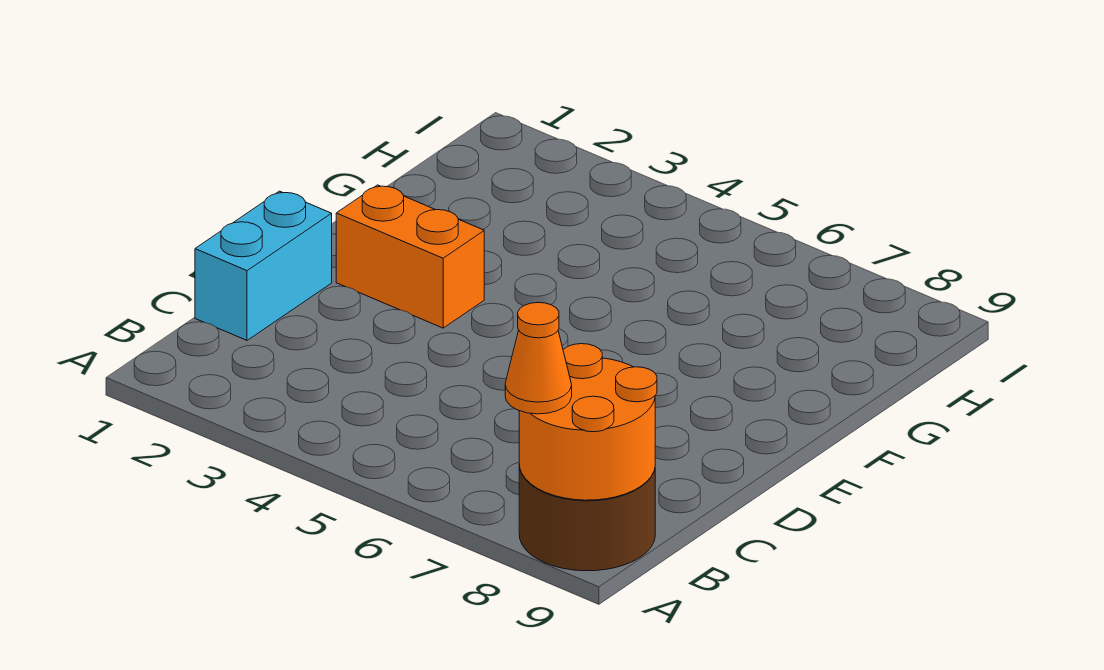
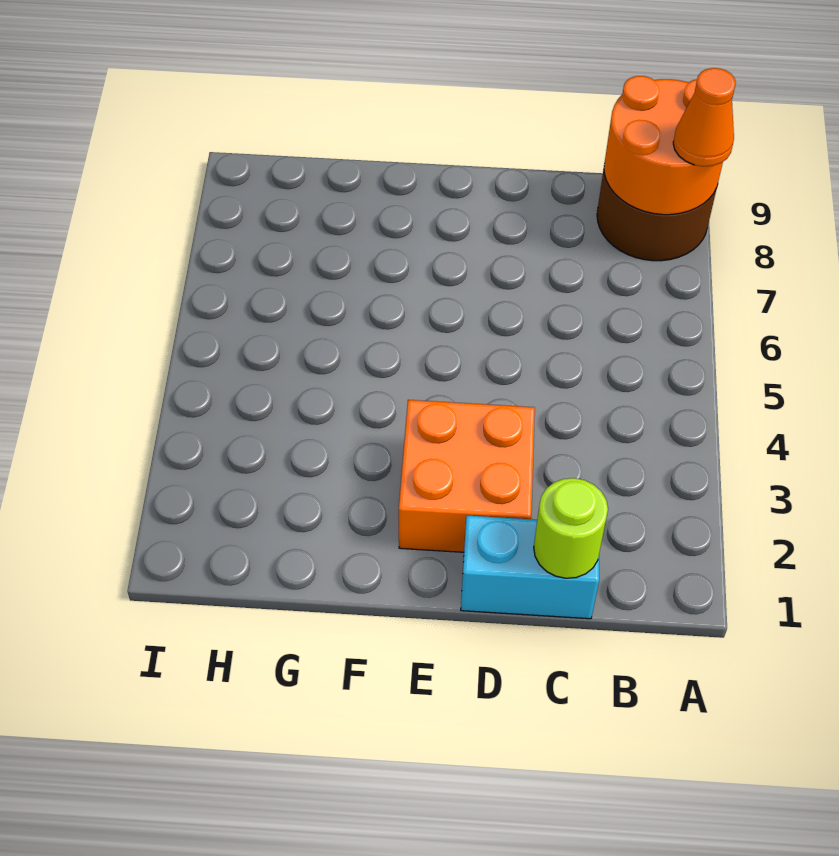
none -> lime round brick C1 level 2
orange brick E2:E3 level 1 -> orange brick D2:E3 level 1

